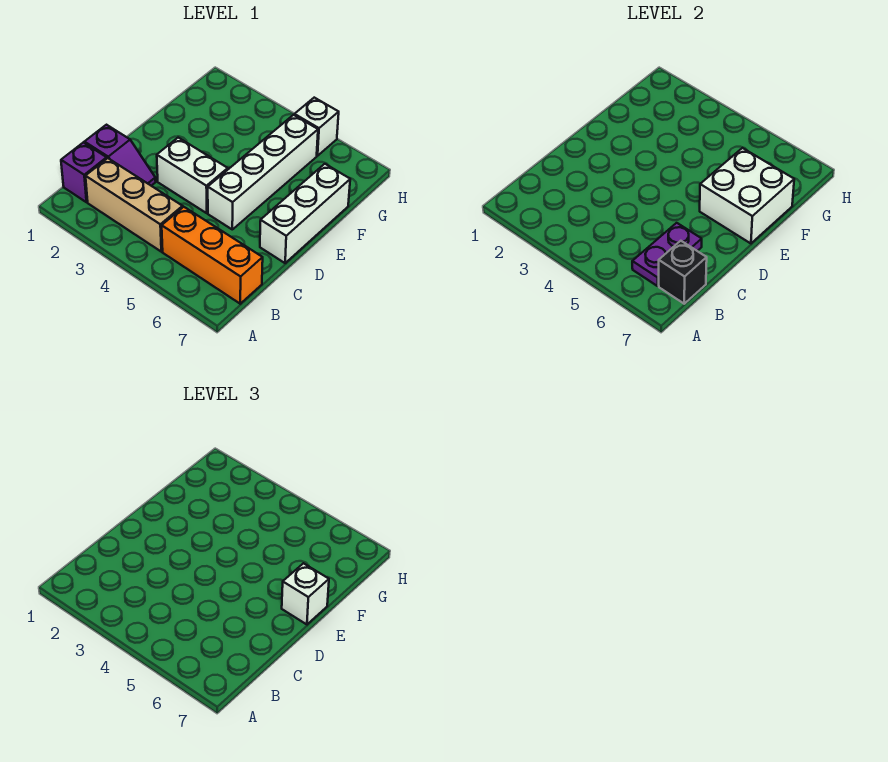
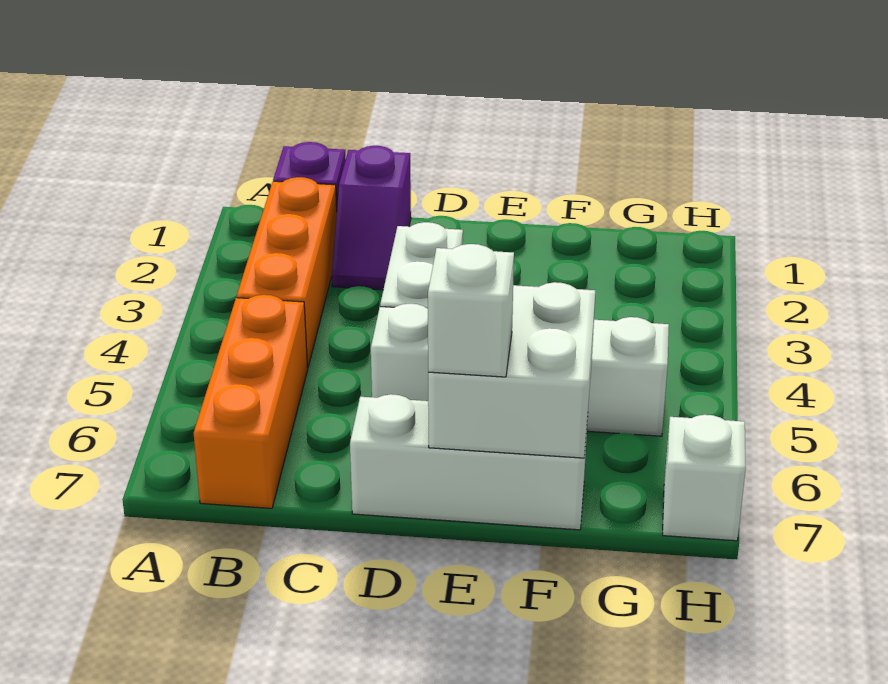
tan brick B2:B4 level 1 -> orange brick B2:B4 level 1
purple plate B6:C6 level 2 -> none
black brick B7 level 2 -> none
white brick H5 level 1 -> white brick H7 level 1

